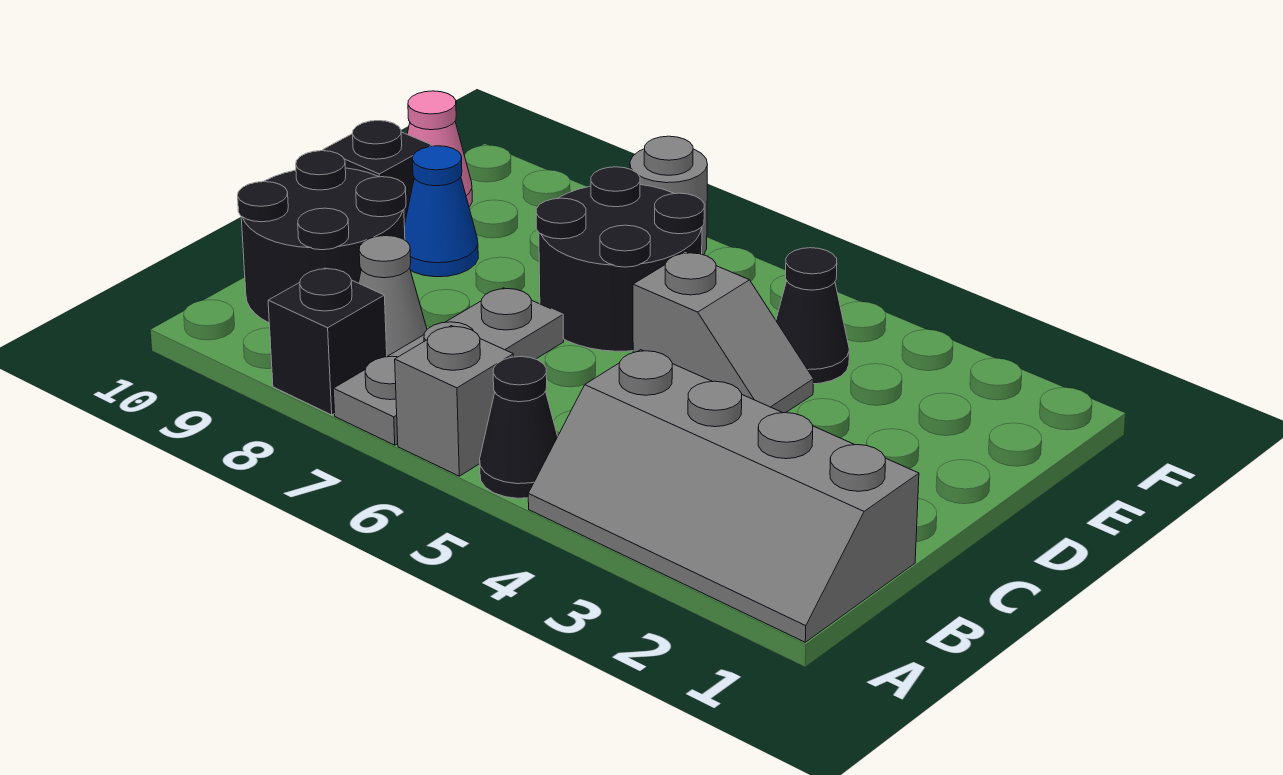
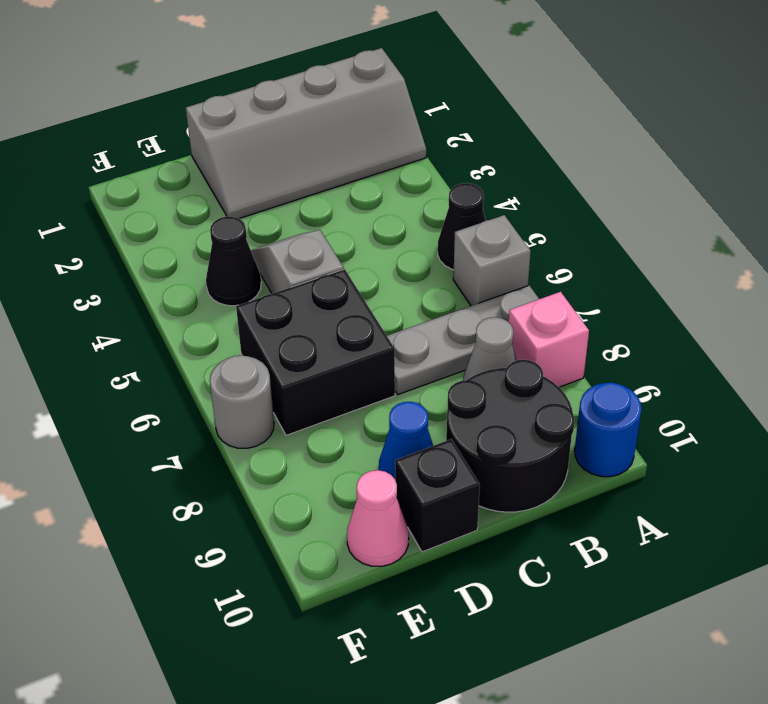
grey slope A1:B4 level 1 top B -> grey slope A1:D2 level 1 top 1
black brick A8 level 1 -> pink brick A8 level 1
none -> blue round brick A10 level 1
black round brick D6:E7 level 1 -> black brick D6:E7 level 1

